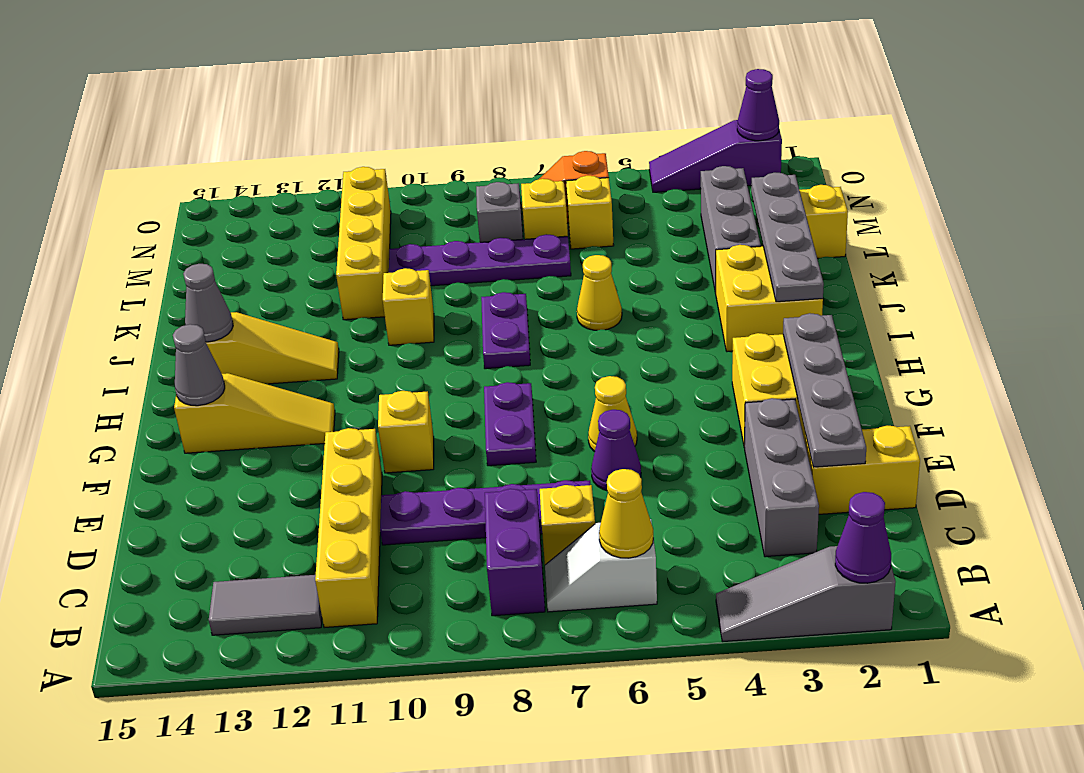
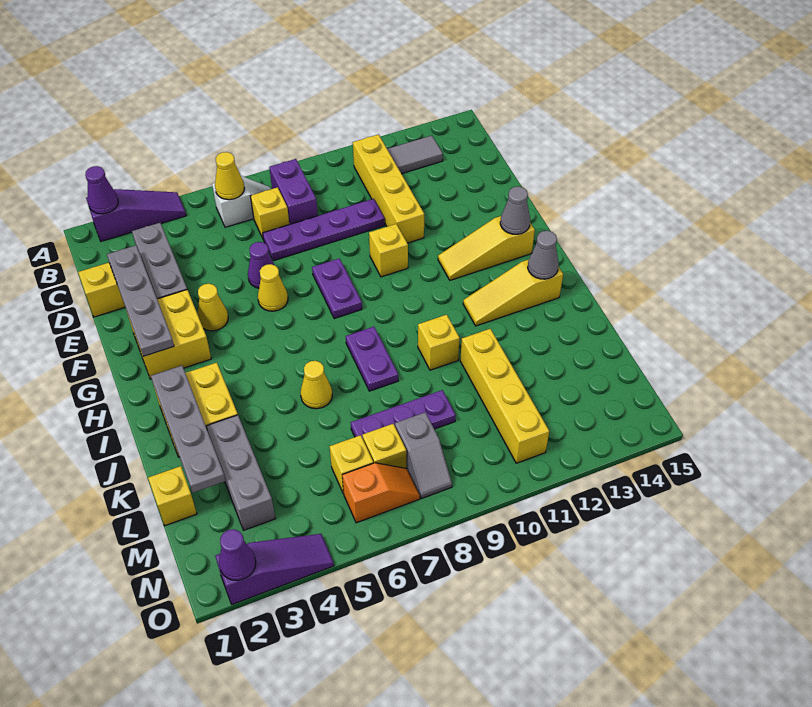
grey slope A2:A4 level 1 top 2 -> purple slope A2:A4 level 1 top 2
none -> yellow cone F4 level 1
purple plate L7:L10 level 1 -> purple plate L7:L9 level 1

